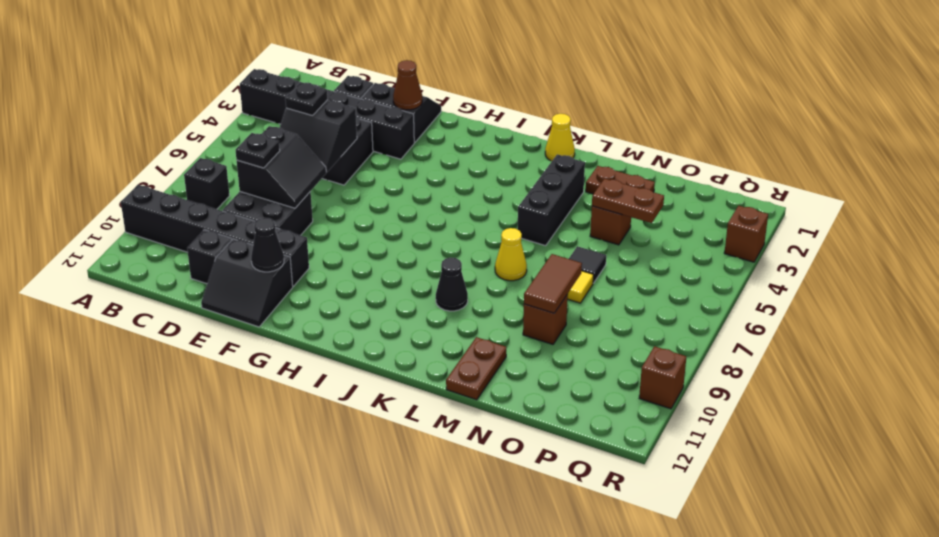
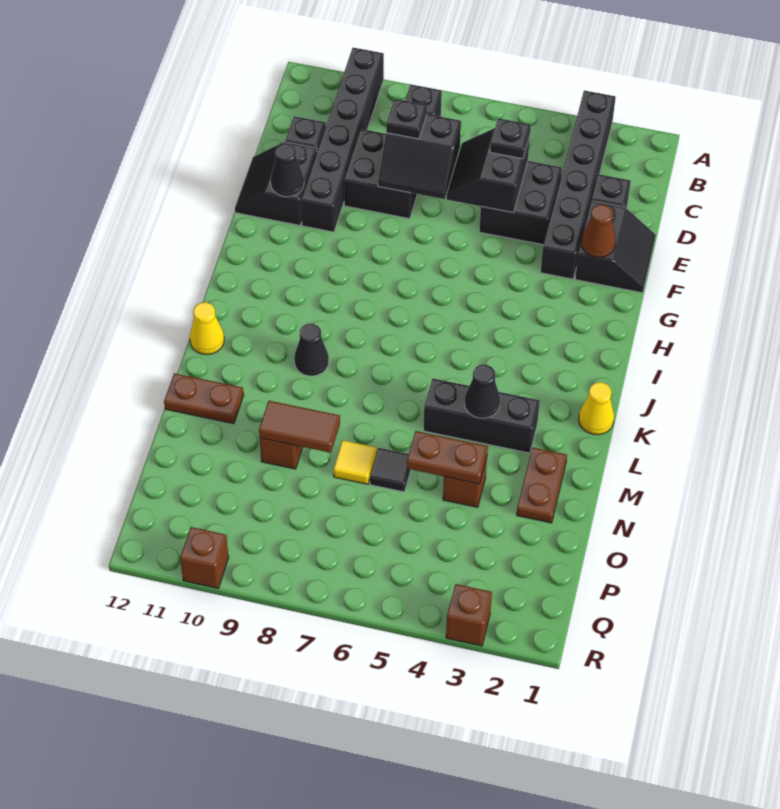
none -> black cone L4 level 2
yellow cone L7 level 1 -> yellow cone K12 level 1
brown plate N4:O4 level 2 -> brown plate N4:N5 level 2

